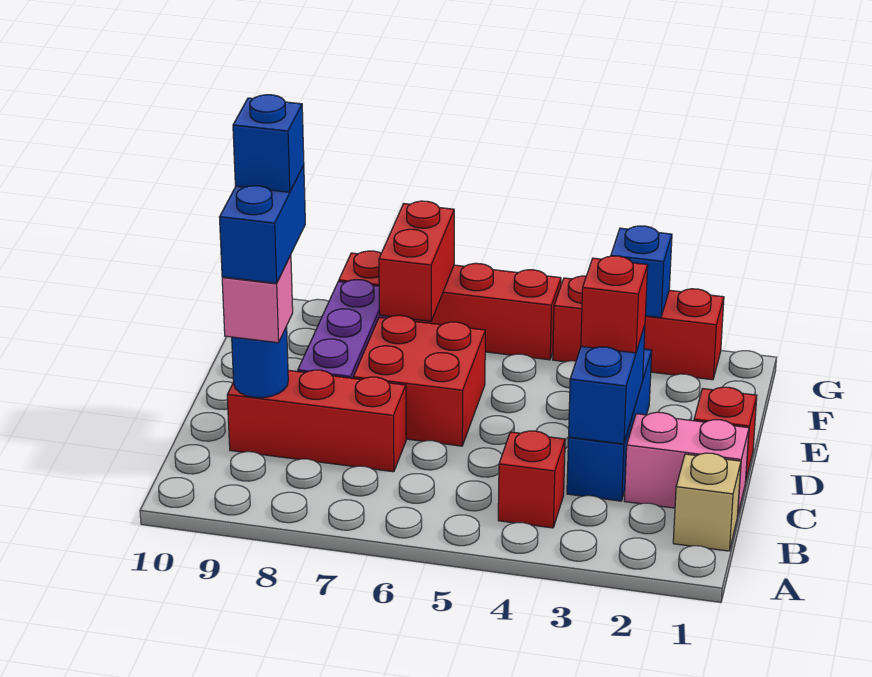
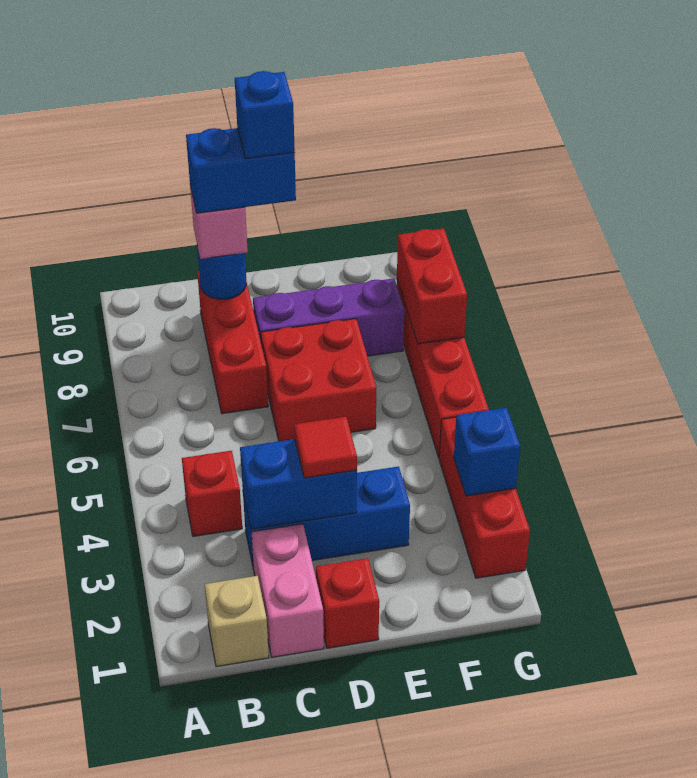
red brick D3 level 3 -> red tile D3 level 3
red brick F7:G7 level 2 -> red brick G7:G8 level 2

